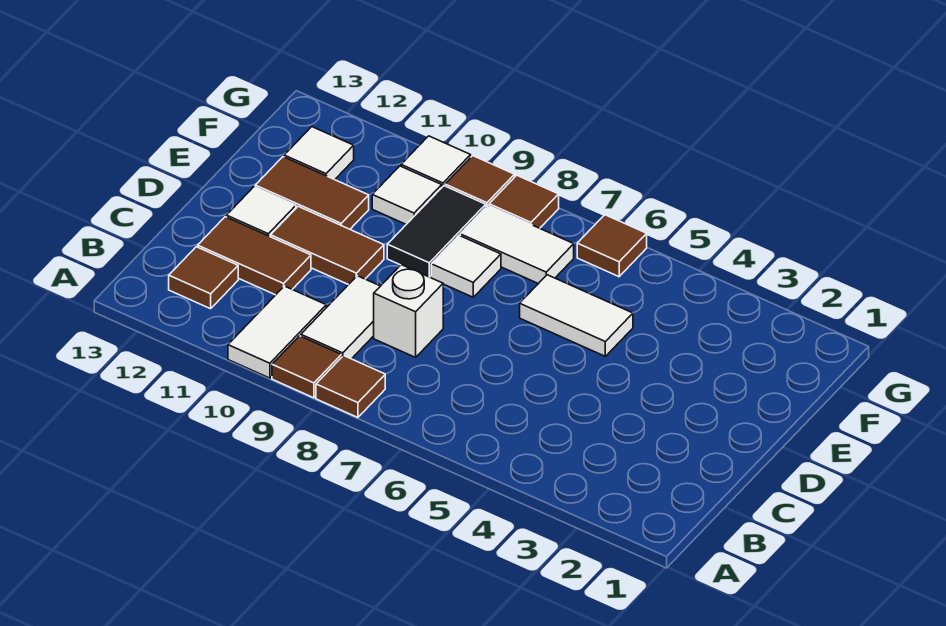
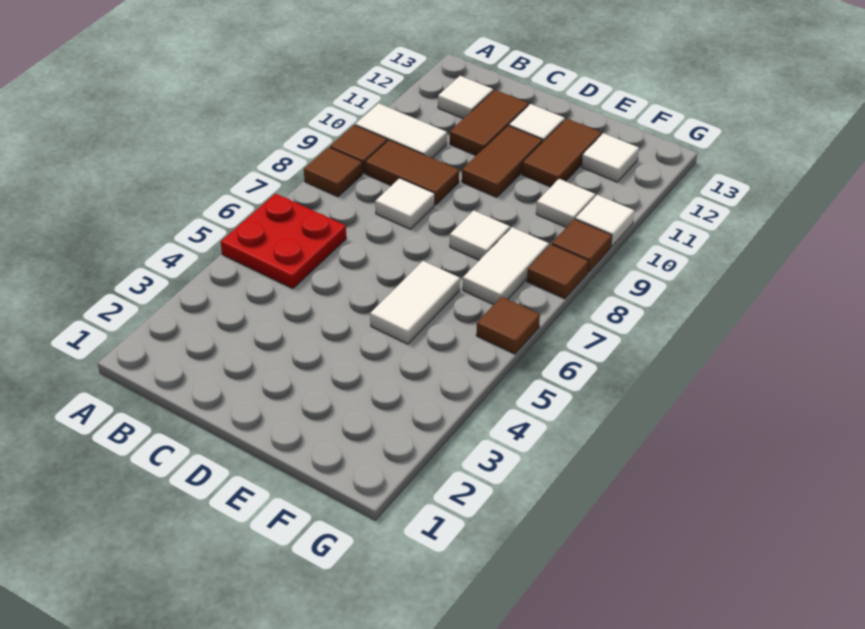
none -> red plate A5:B6 level 1
white tile B9:C9 level 1 -> brown tile B9:C9 level 1
brown tile B12 level 1 -> white tile B12 level 1
white brick C8 level 1 -> white tile C8 level 1
black tile E9:F9 level 1 -> none

